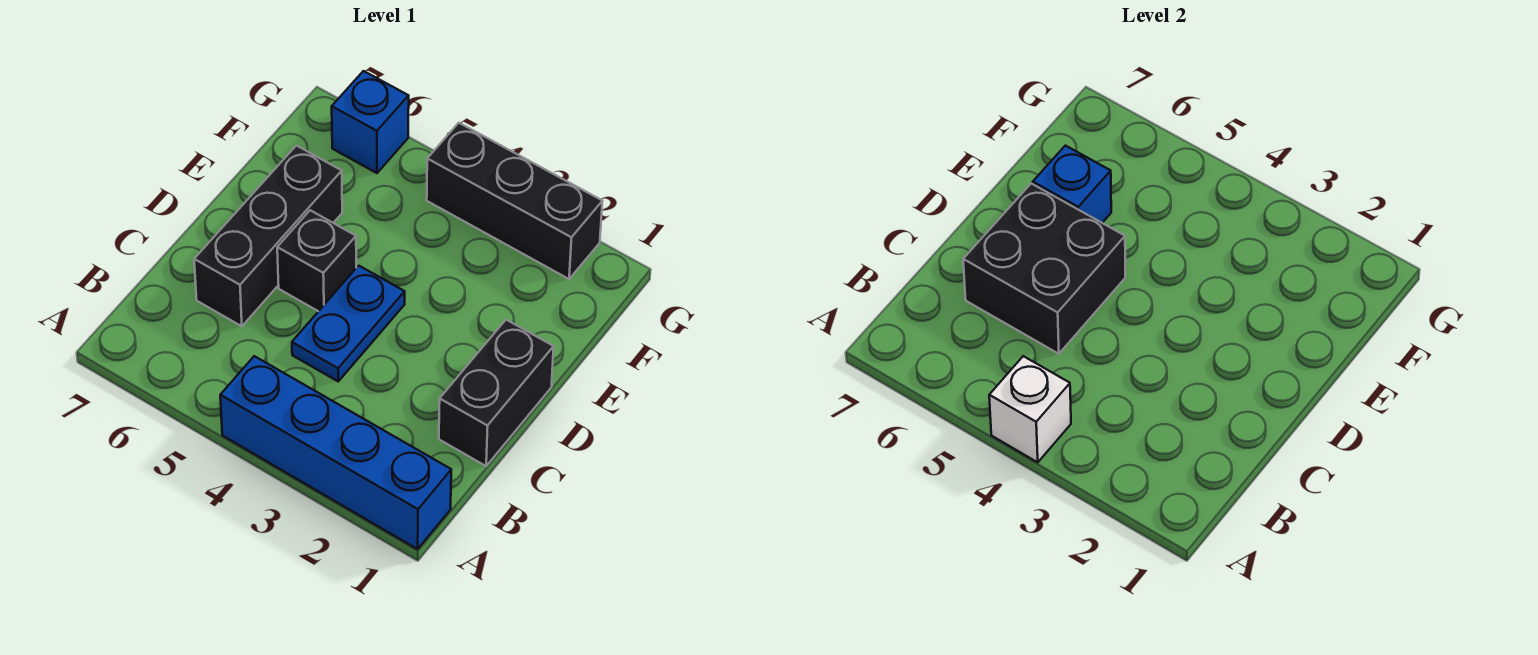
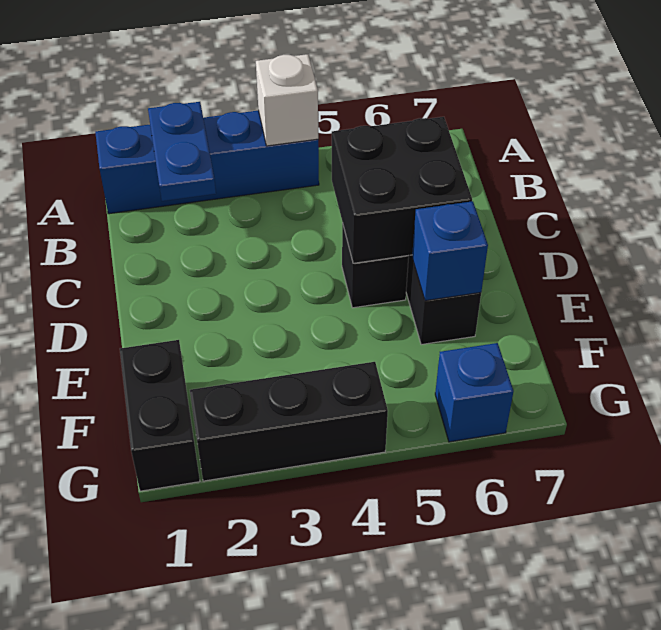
black brick C1:D1 level 1 -> black brick F1:G1 level 1
blue plate C4:D4 level 1 -> blue plate A2:B2 level 2

